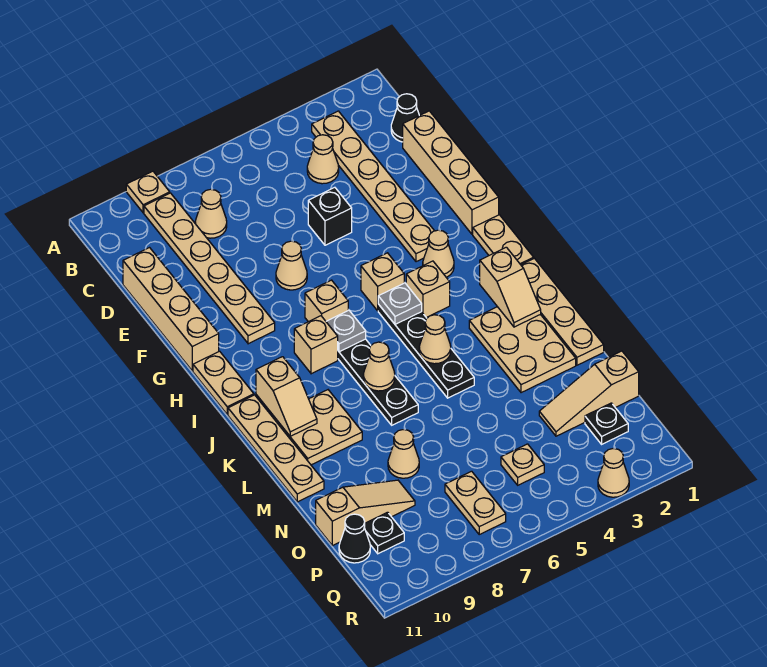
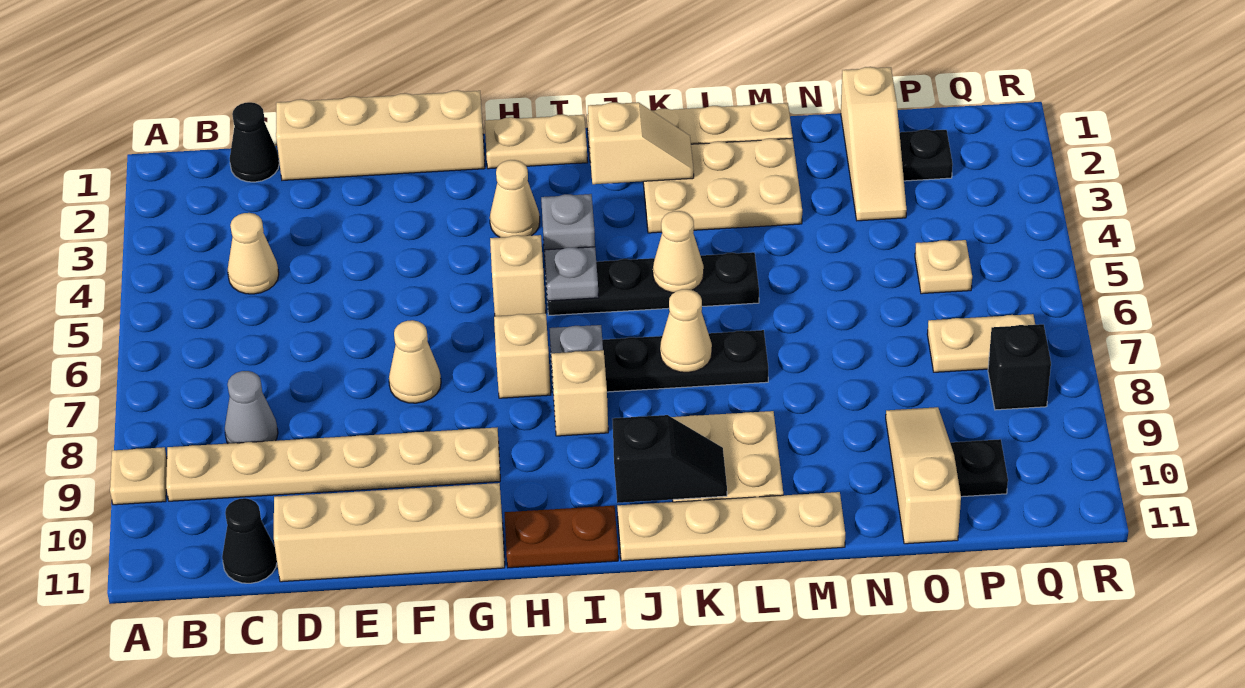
tan plate B3:G3 level 1 -> none
tan cone C8 level 1 -> grey cone C8 level 1
black brick E5 level 1 -> black brick Q8 level 1
tan plate H11:I11 level 1 -> brown plate H11:I11 level 1
tan brick I4 level 1 -> grey brick I4 level 1
tan slope J10:K10 level 2 top J -> black slope J10:K10 level 2 top J
tan cone N8 level 1 -> none
black cone P11 level 1 -> black cone C11 level 1
tan cone R3 level 1 -> none

